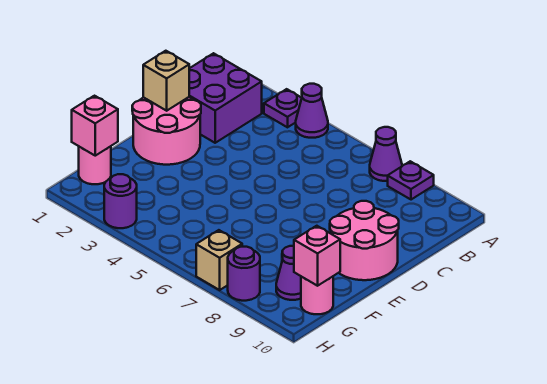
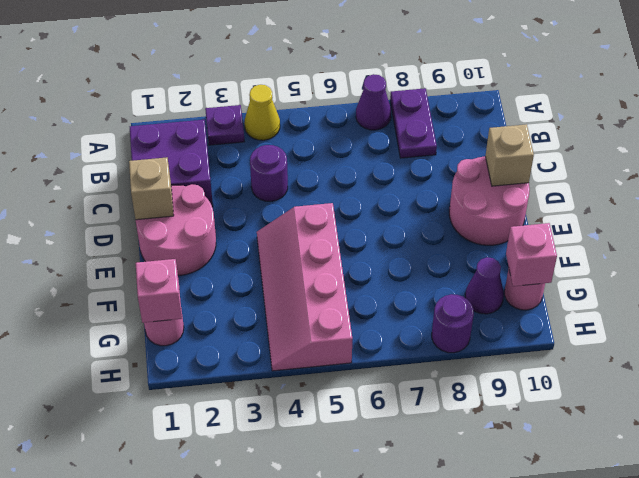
purple cone A4 level 1 -> yellow cone A4 level 1
purple plate A8 level 1 -> purple plate A8:B8 level 1
none -> pink slope E4:H5 level 1 top 5
purple round brick H3 level 1 -> purple round brick C4 level 1
tan brick H7 level 1 -> tan brick D10 level 2

